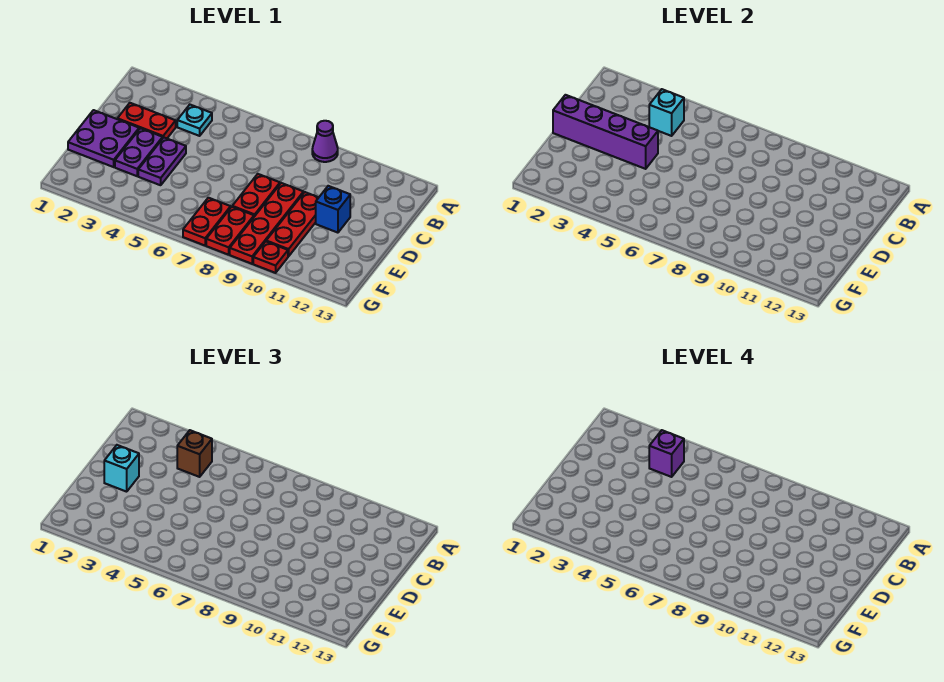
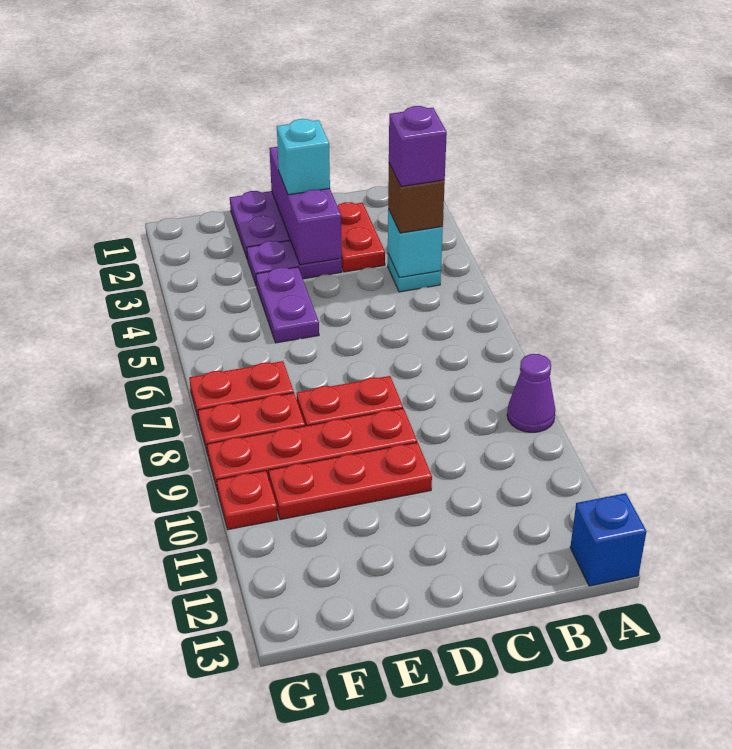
purple brick D1:D4 level 2 -> purple brick D1:D3 level 2
purple plate D4:E4 level 1 -> purple plate E4:E5 level 1
blue brick D11 level 1 -> blue brick A13 level 1

